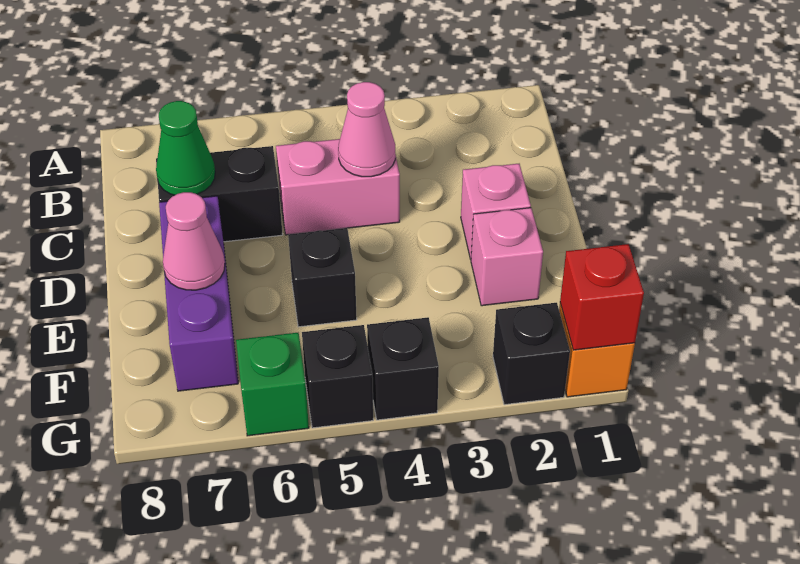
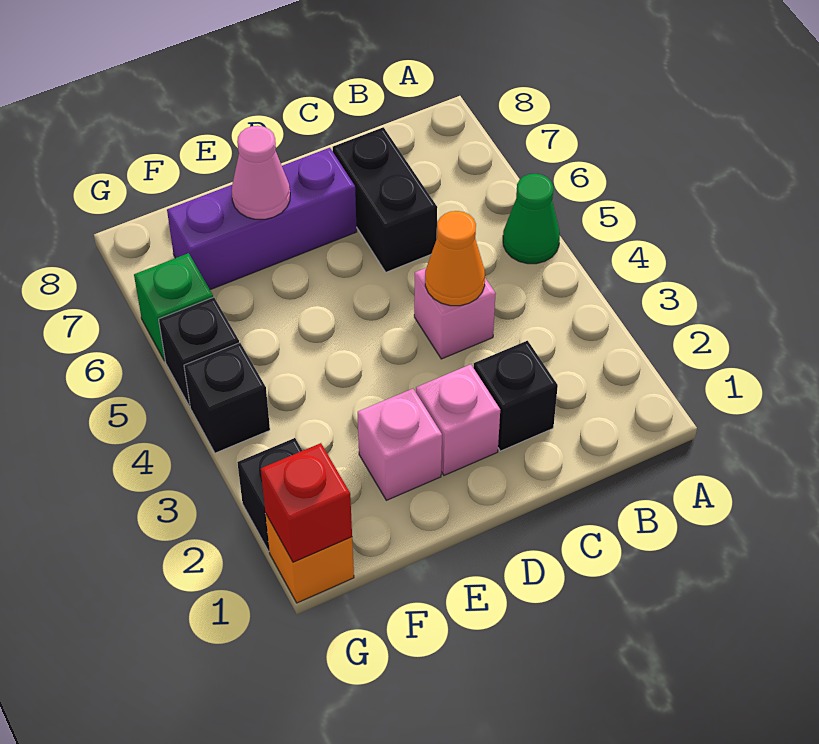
pink brick C4:C5 level 1 -> pink brick C4 level 1
pink cone C4 level 2 -> orange cone C4 level 2
green cone C7 level 2 -> green cone A5 level 1
black brick E5 level 1 -> black brick C2 level 1

